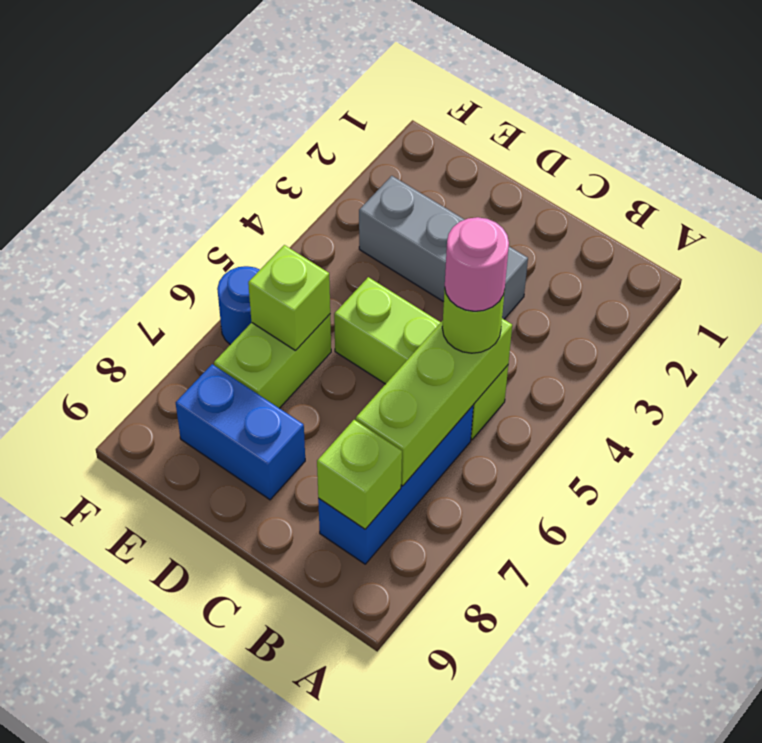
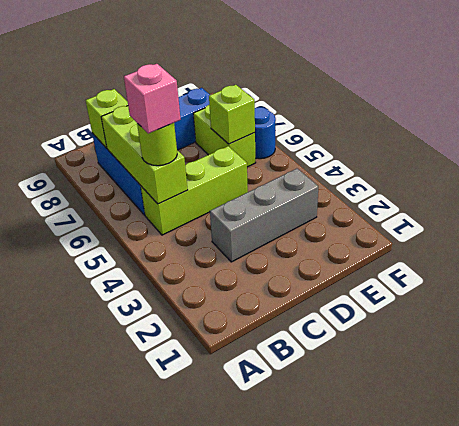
pink round brick B5 level 4 -> pink brick B5 level 4

